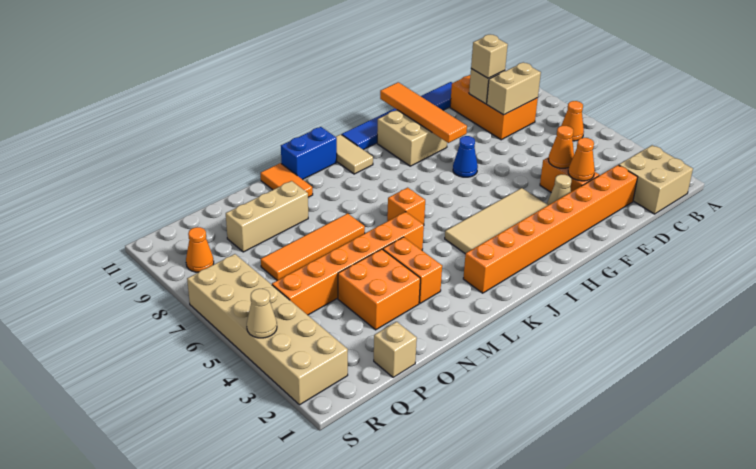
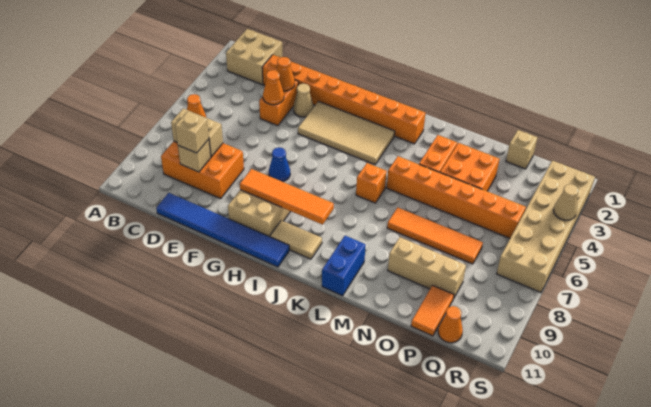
orange brick C8:D10 level 1 -> orange brick C8:E9 level 1
orange tile G8:G11 level 2 -> orange tile G9:J9 level 2
tan tile J10:J11 level 1 -> tan tile I10:J10 level 1
blue brick K11:L11 level 1 -> blue brick L10:L11 level 1
orange tile M10:M11 level 1 -> orange tile P10:P11 level 1
orange cone R9 level 1 -> orange cone Q11 level 1

